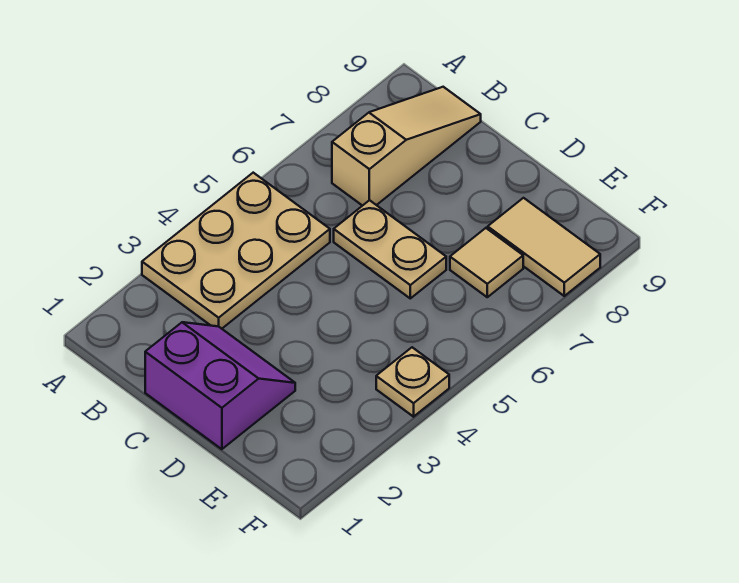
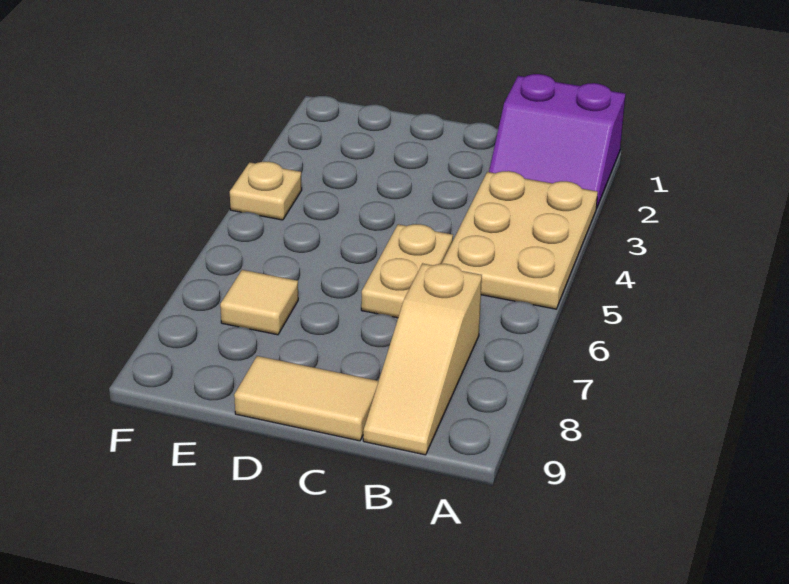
purple slope C1:D2 level 1 top 1 -> purple slope A1:B2 level 1 top 1
tan plate C6:D6 level 1 -> tan plate C5:C6 level 1
tan tile E8:F8 level 1 -> tan tile C9:D9 level 1

